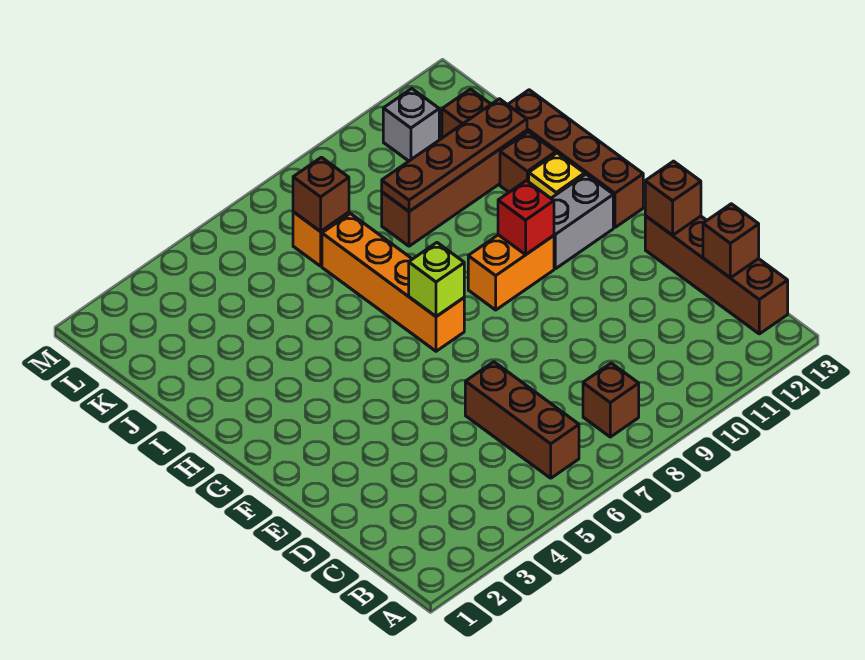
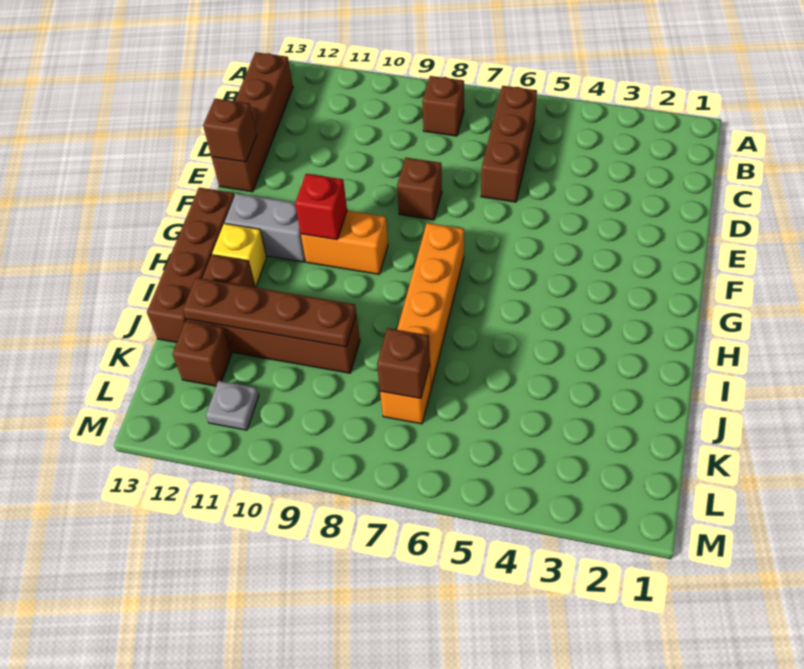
brown brick C13 level 2 -> brown brick E8 level 1
lime brick G7 level 2 -> none
grey brick L11 level 1 -> grey plate L11 level 1

